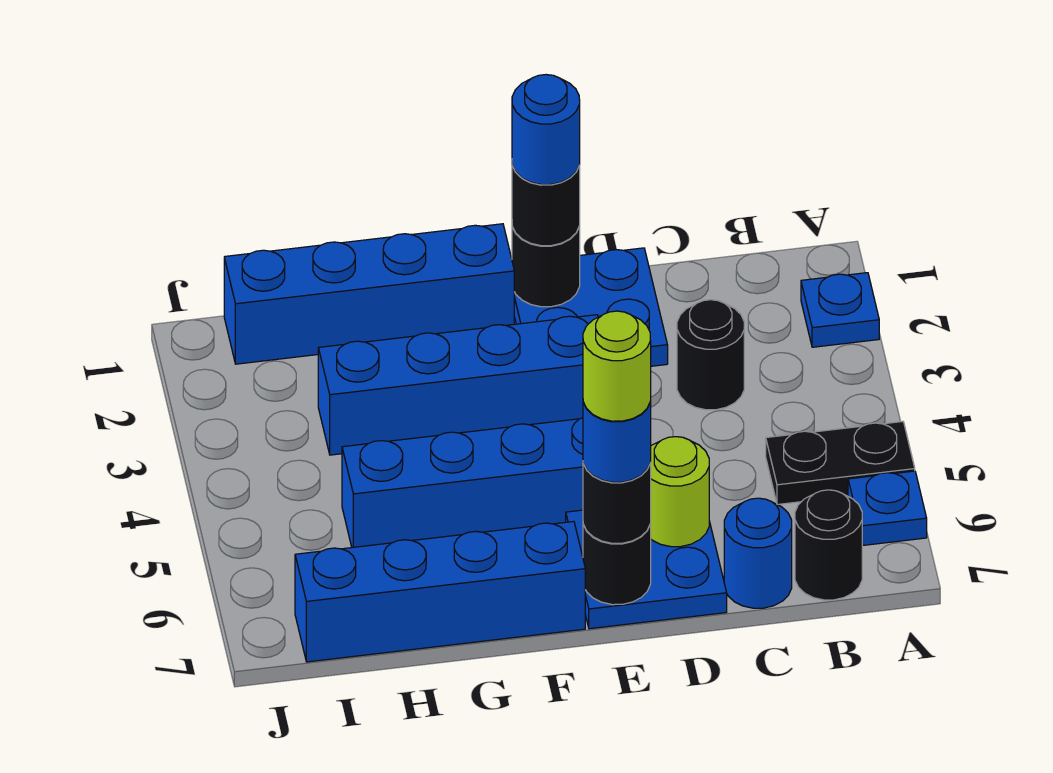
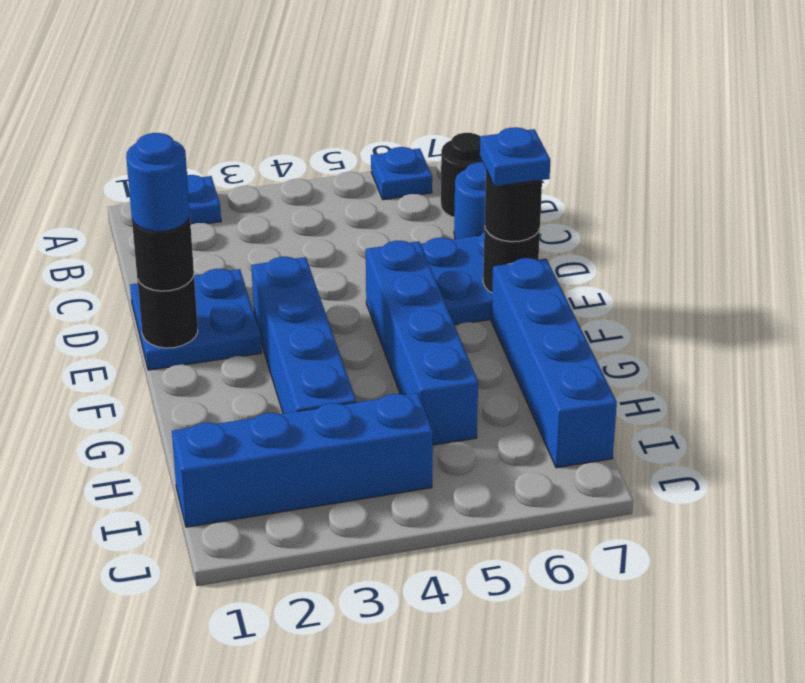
black plate A5:B5 level 1 -> none
black round brick C3 level 1 -> none
lime round brick D6 level 2 -> none
blue round brick E7 level 4 -> blue plate E7 level 4
lime round brick E7 level 5 -> none
blue brick F1:I1 level 1 -> blue brick I1:I4 level 1

